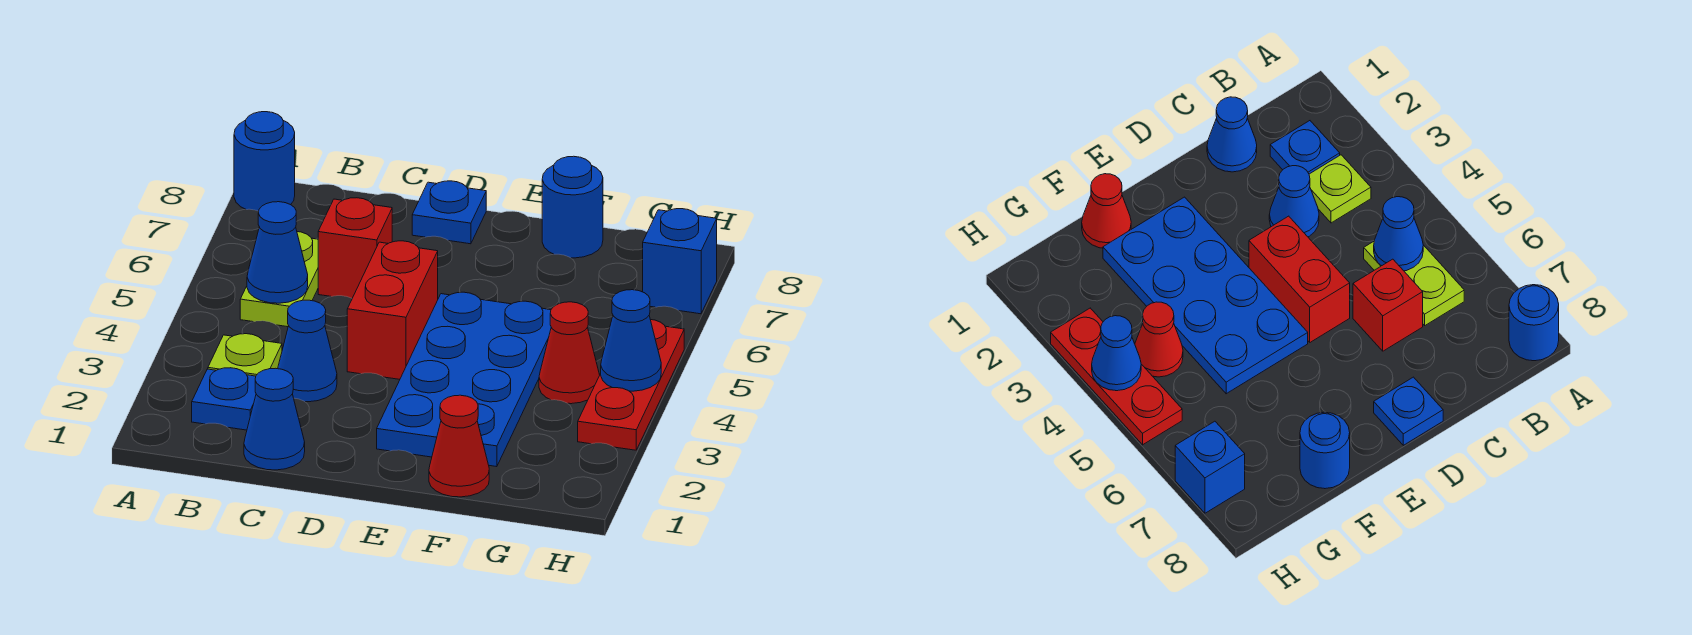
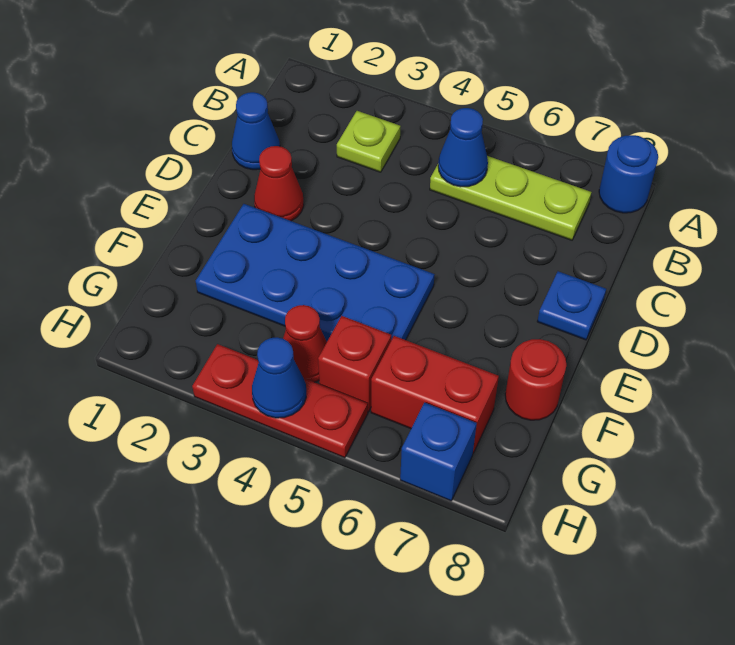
blue plate B2 level 1 -> none
lime plate B5:B6 level 1 -> lime plate B5:B7 level 1
blue cone C3 level 1 -> none
red brick C6 level 1 -> red brick G5 level 1
red brick D4:D5 level 1 -> red brick G6:G7 level 1
red cone F1 level 1 -> red cone D2 level 1
blue round brick F8 level 1 -> red round brick F8 level 1

